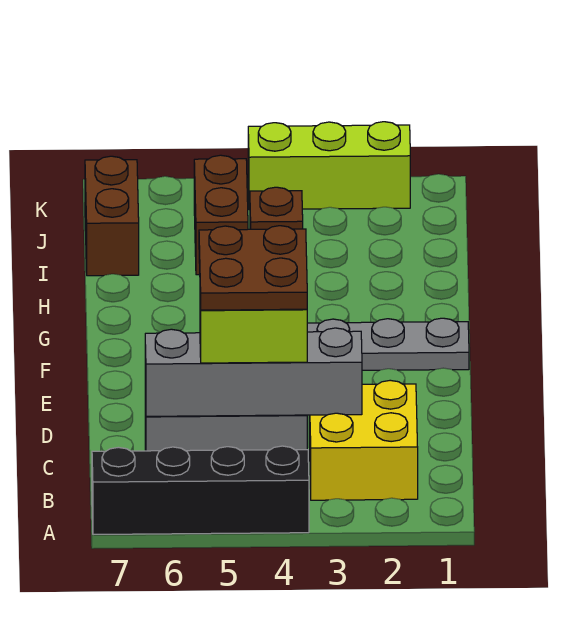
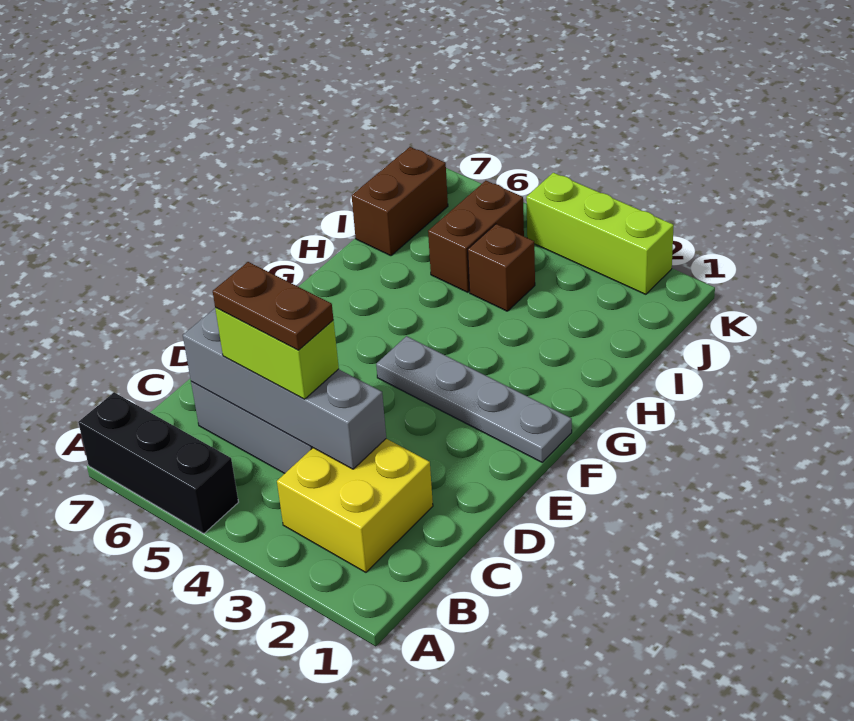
black brick A4:A7 level 1 -> black brick A5:A7 level 1
brown plate C4:D5 level 4 -> brown plate C4:C5 level 4

